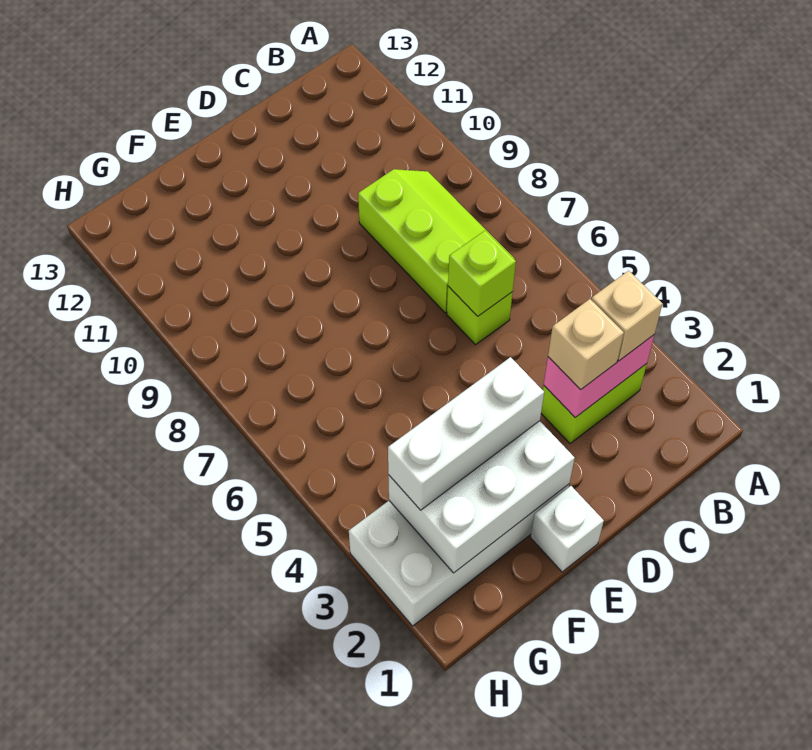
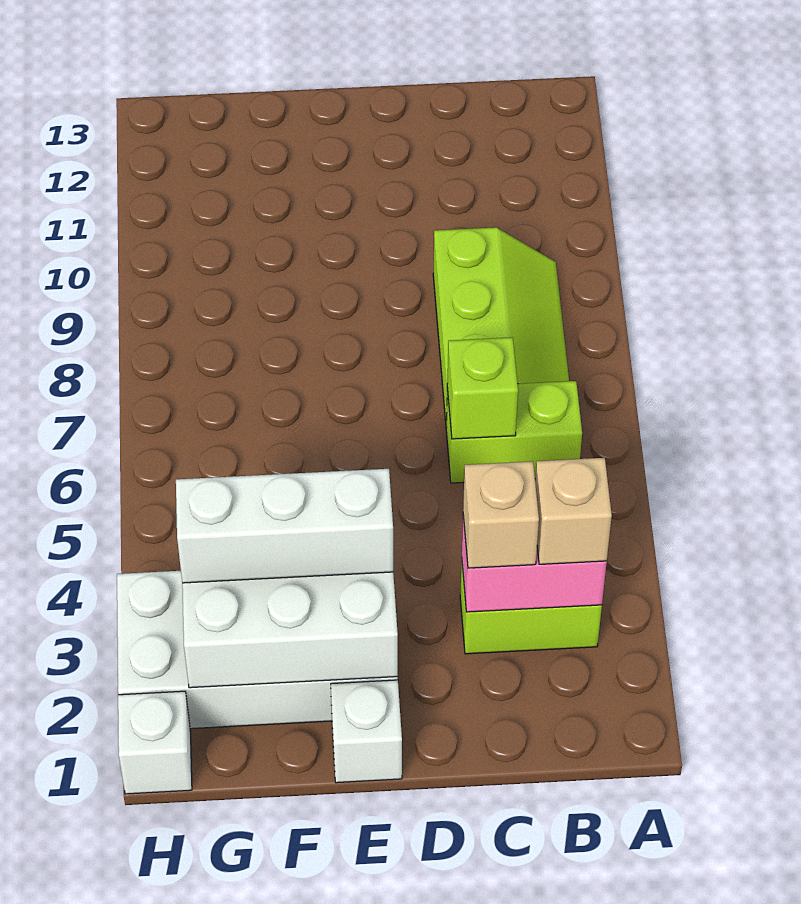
lime brick C6 level 1 -> lime brick B6:C6 level 1
none -> white brick H1 level 1

